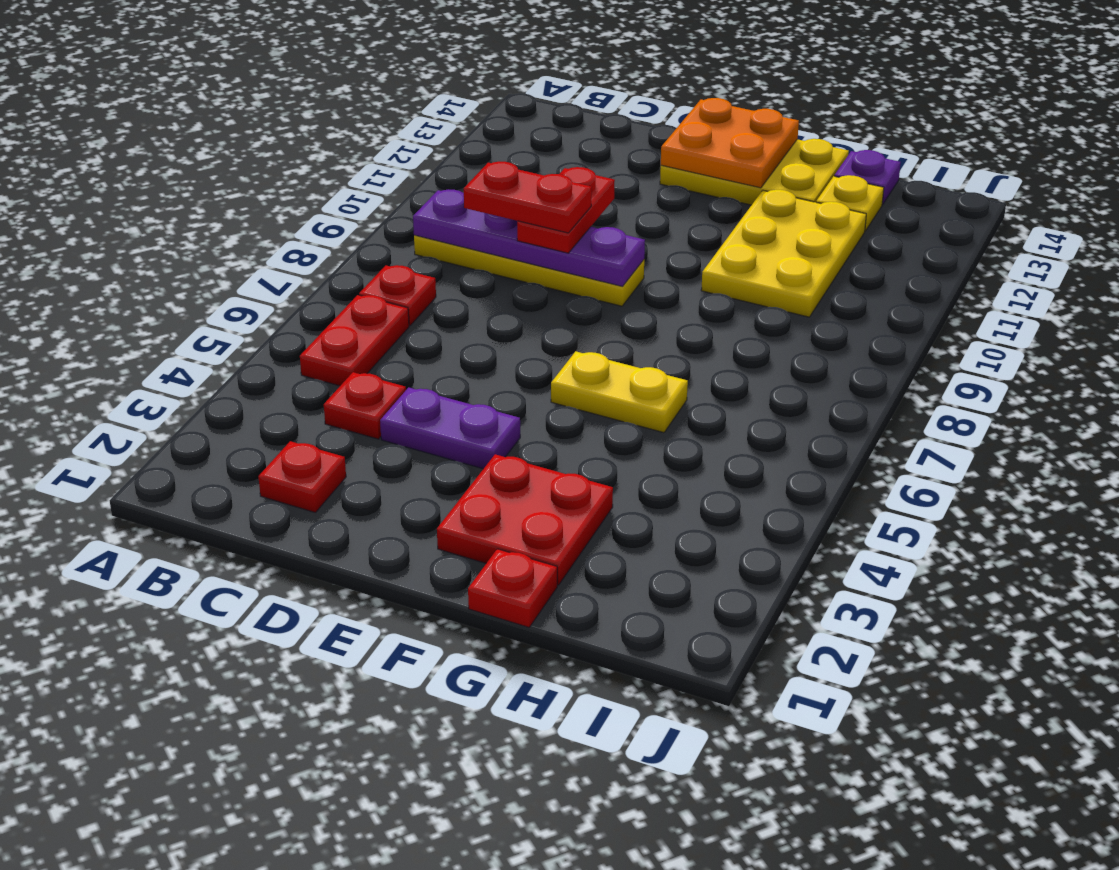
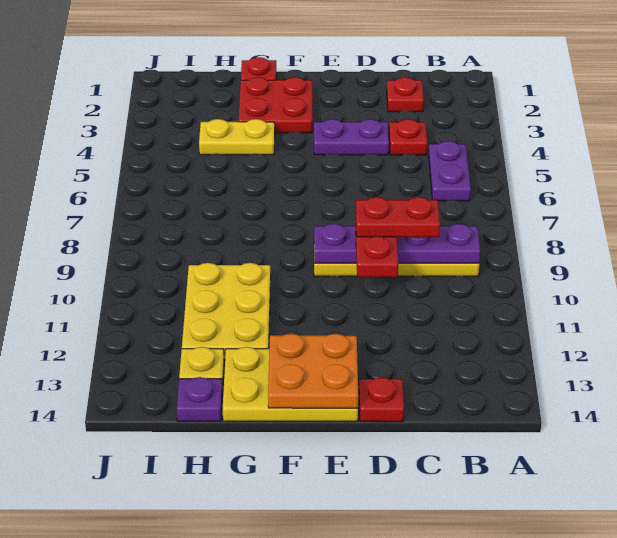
red plate B5:B6 level 1 -> purple plate B5:B6 level 1
red plate B7 level 1 -> red plate D14 level 1
yellow plate F6:G6 level 1 -> yellow plate G4:H4 level 1

